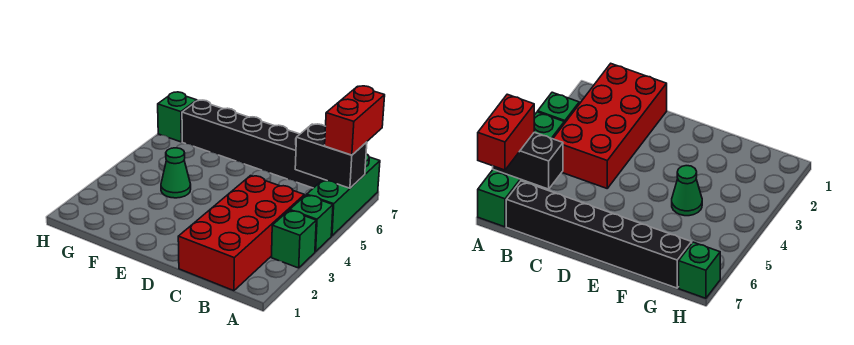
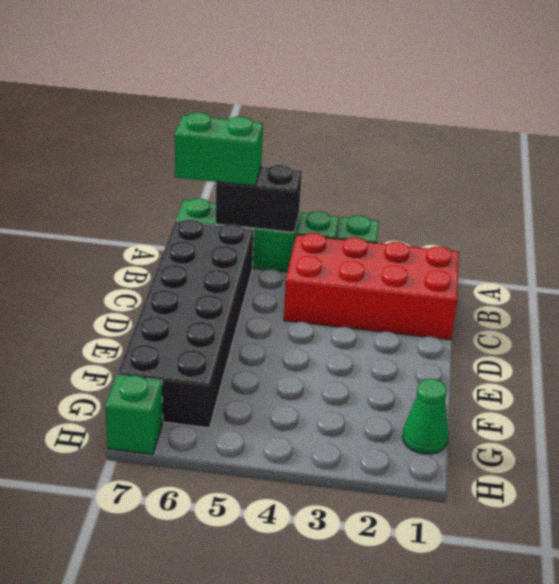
black brick A6:B6 level 2 -> black brick A5:A6 level 2
red brick A6:A7 level 3 -> green brick A6:A7 level 3
black brick B7:G7 level 1 -> black brick B6:G7 level 1
green cone F4 level 1 -> green cone G1 level 1

